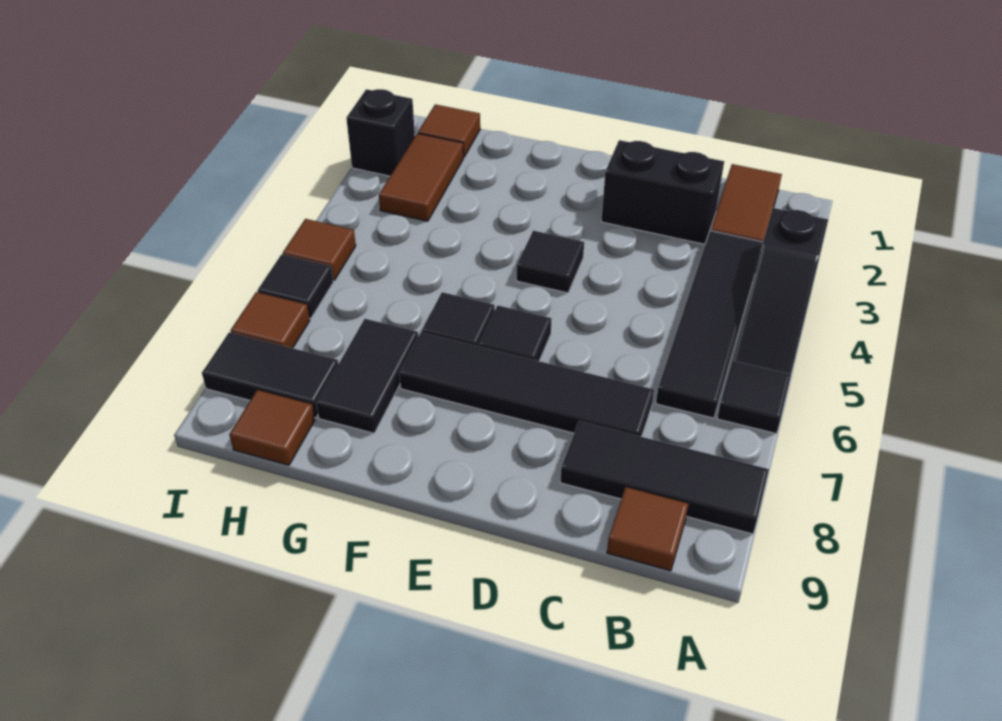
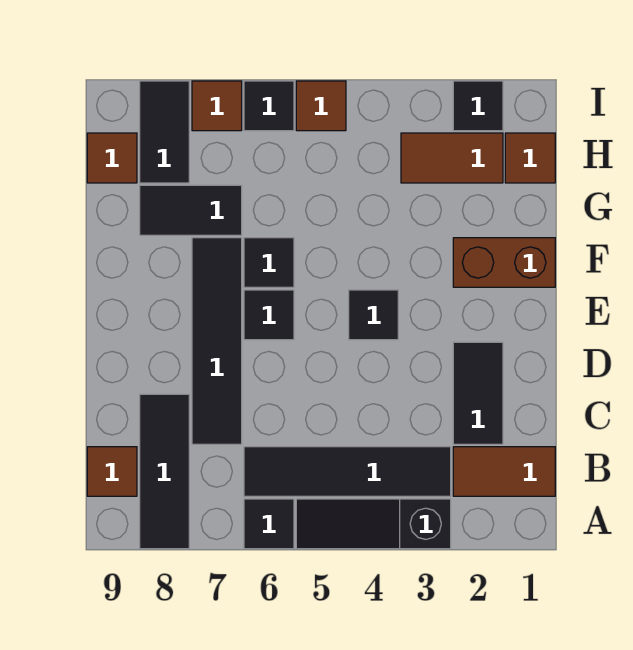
black brick C2:D2 level 1 -> black tile C2:D2 level 1
none -> brown brick F1:F2 level 1
black brick I2 level 1 -> black tile I2 level 1

